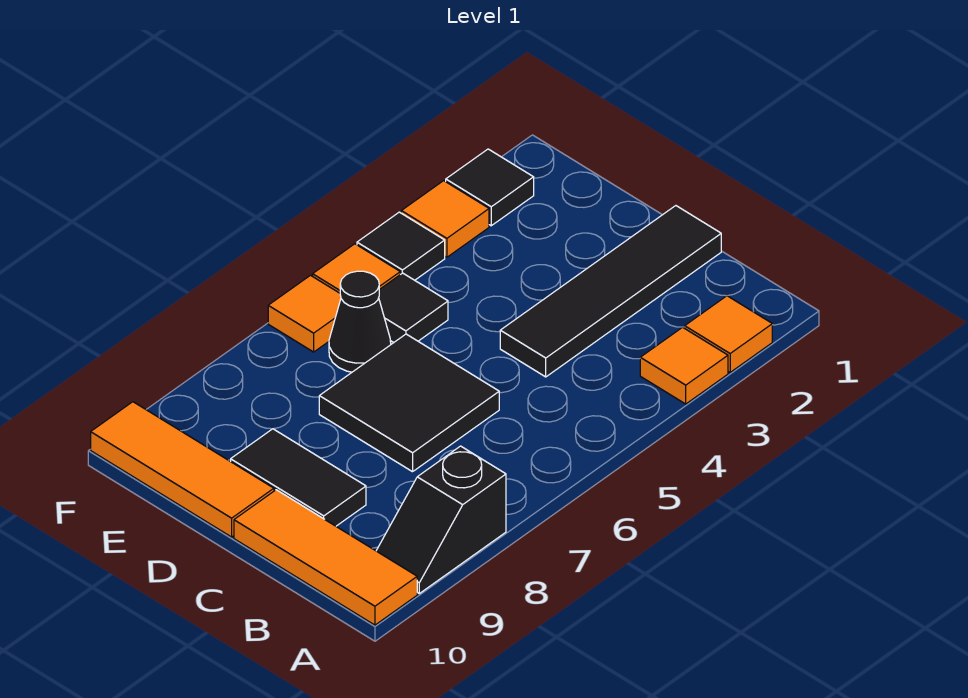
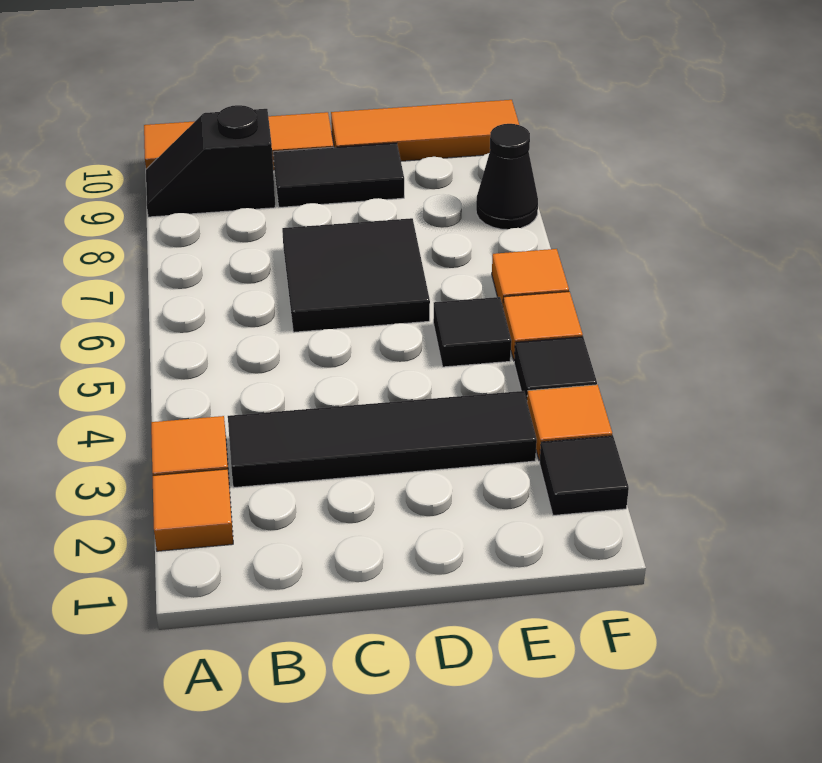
black slope A8:A9 level 1 top 8 -> black slope A9:B9 level 1 top B
black tile C1:C4 level 1 -> black tile B3:E3 level 1
black cone E6 level 1 -> black cone F8 level 1

